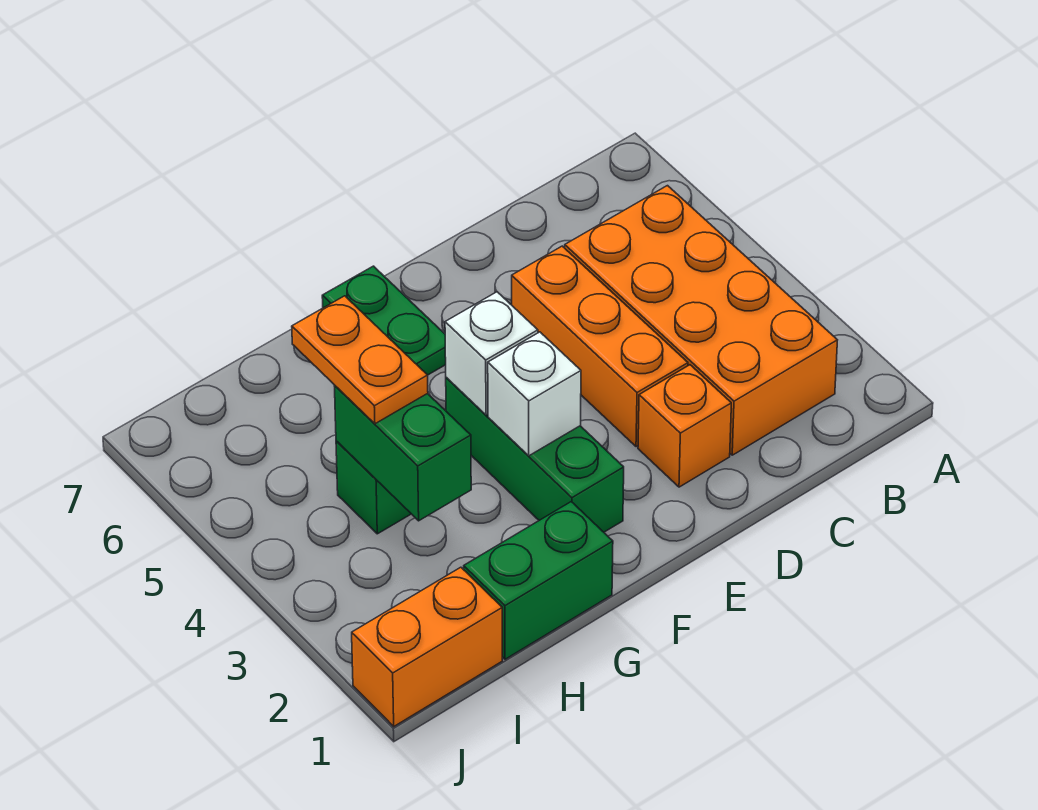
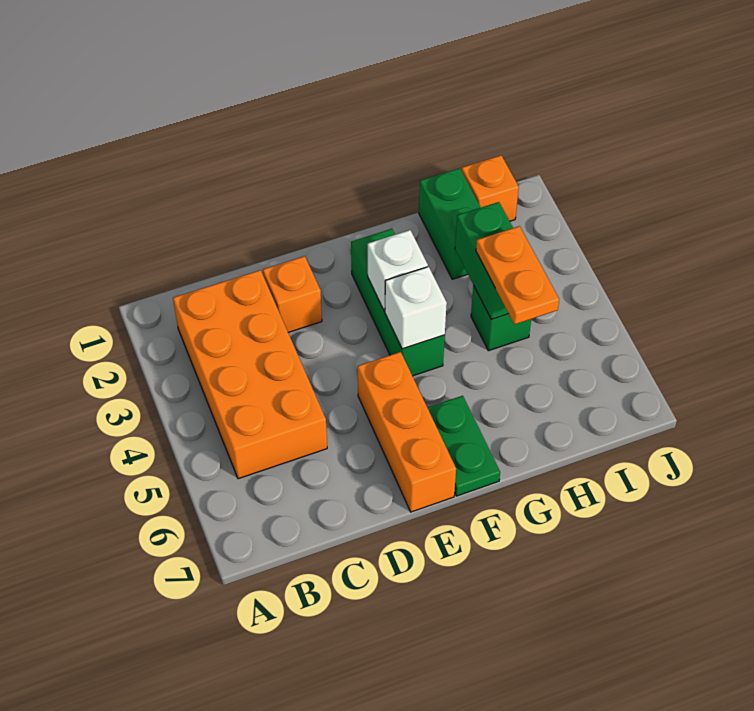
orange brick D3:D5 level 1 -> orange brick E5:E7 level 1
green brick G1:H1 level 1 -> green brick H1:H2 level 1
orange brick I1:J1 level 1 -> orange brick I1 level 1

